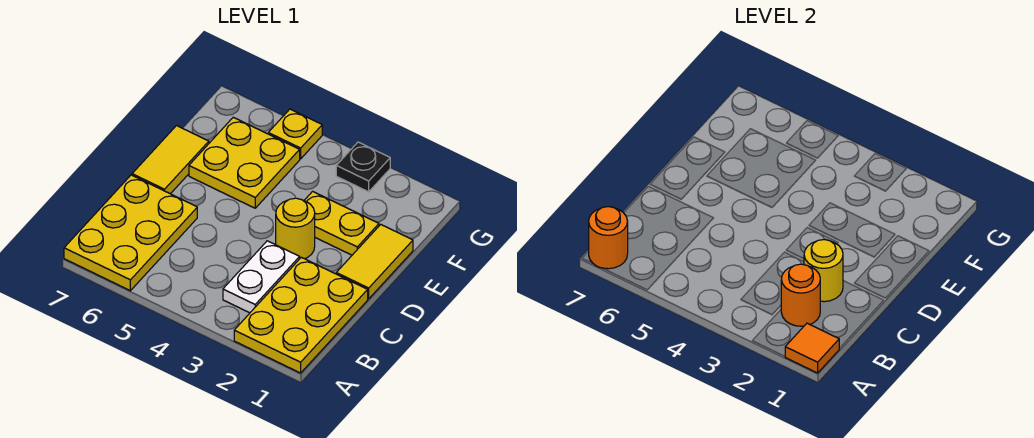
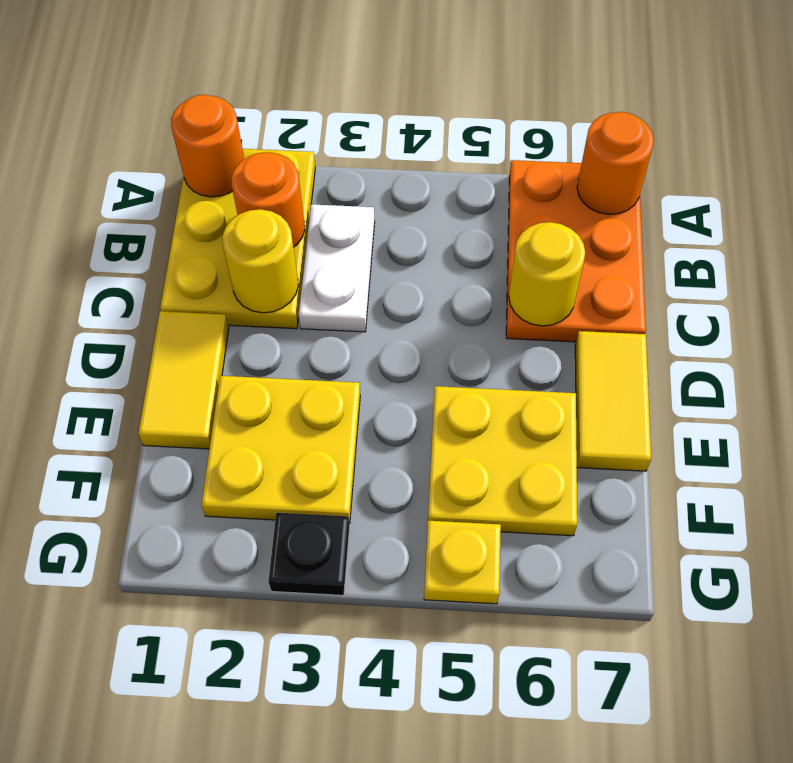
orange tile A1 level 2 -> orange round brick A1 level 2
yellow plate A6:C7 level 1 -> orange plate A6:C7 level 1
yellow round brick D3 level 1 -> yellow round brick C6 level 2
yellow plate E2:E3 level 1 -> yellow plate E2:F3 level 1

